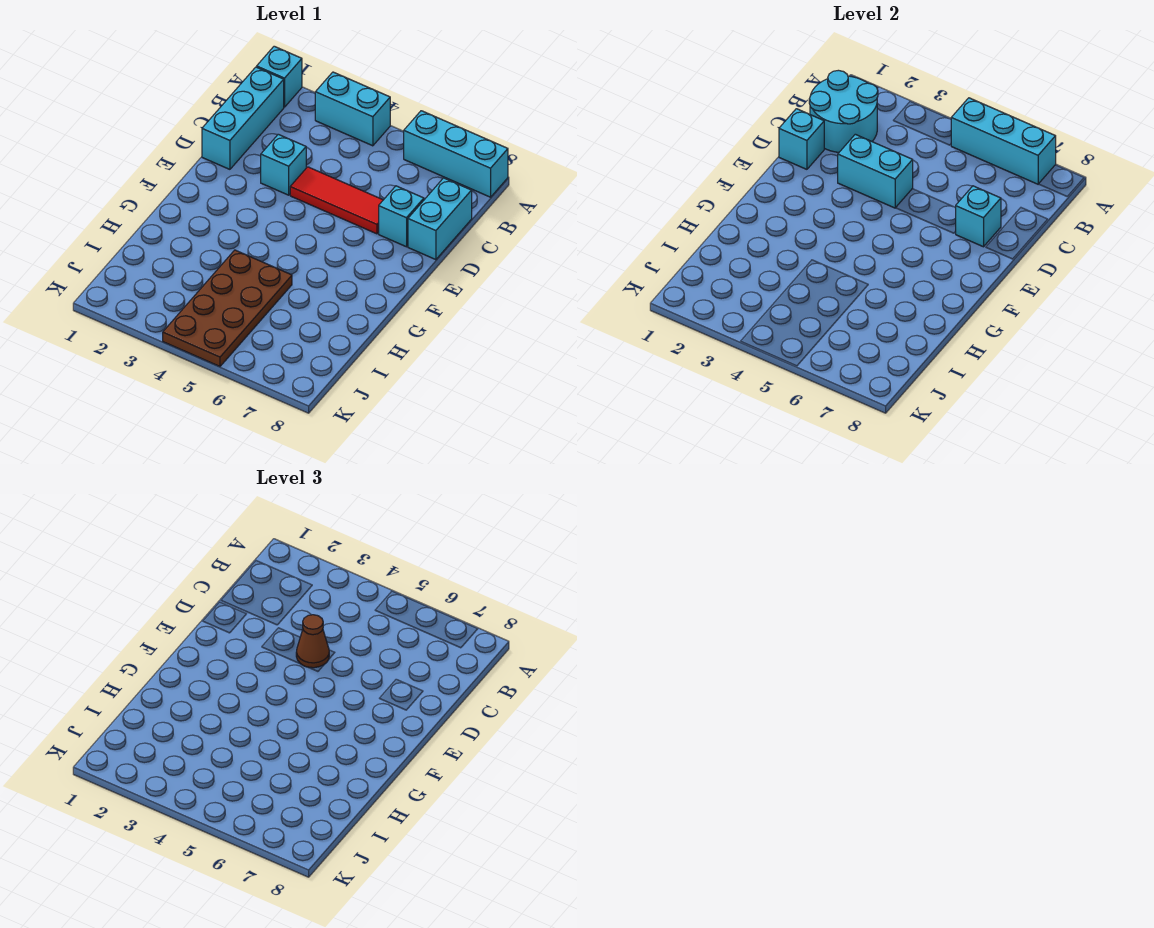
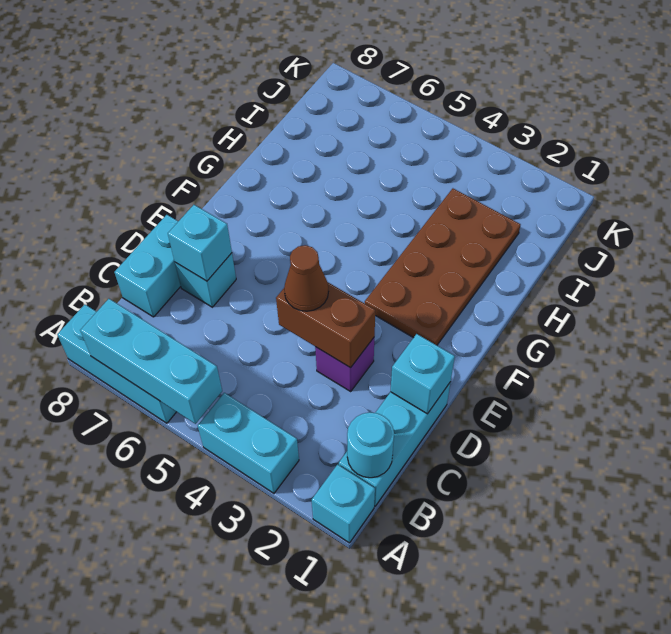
cyan round brick B1:C2 level 2 -> cyan round brick B1 level 2
cyan brick D3 level 1 -> purple brick D3 level 1
cyan brick D3:D4 level 2 -> brown brick D3:D4 level 2
red tile D4:D6 level 1 -> none
brown plate H4:K5 level 1 -> brown plate F2:I3 level 1

